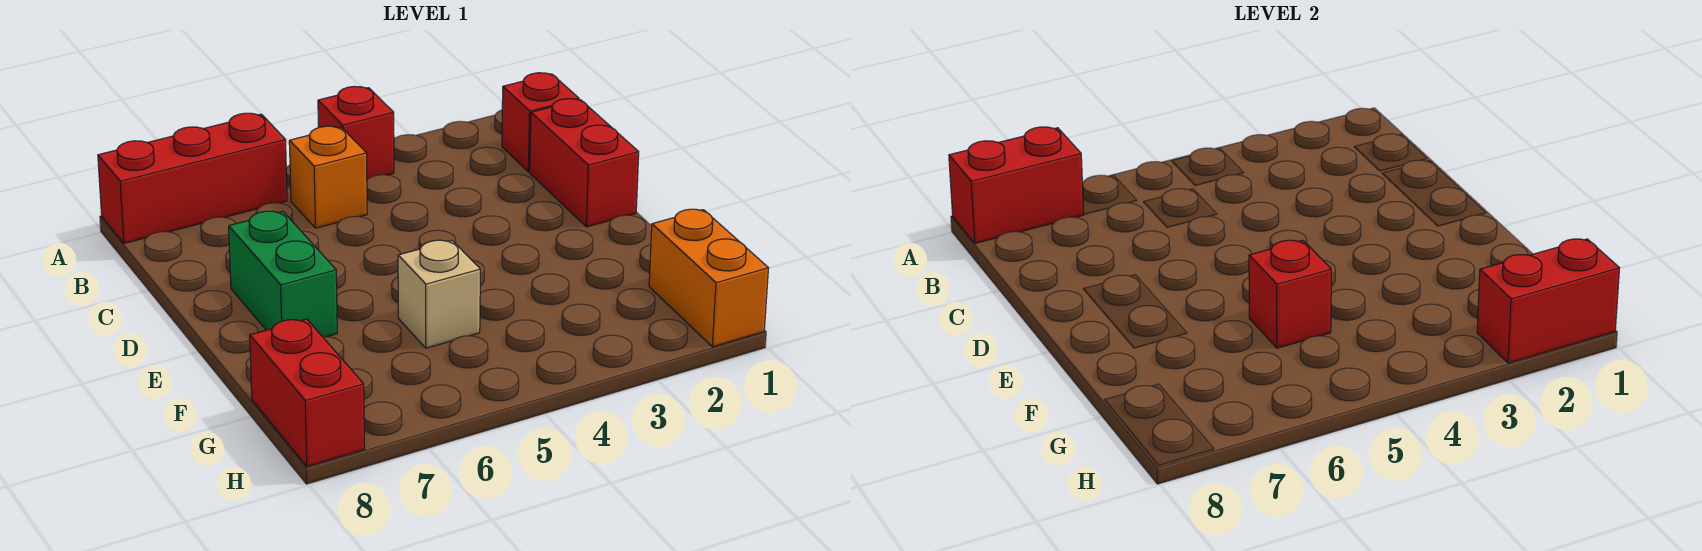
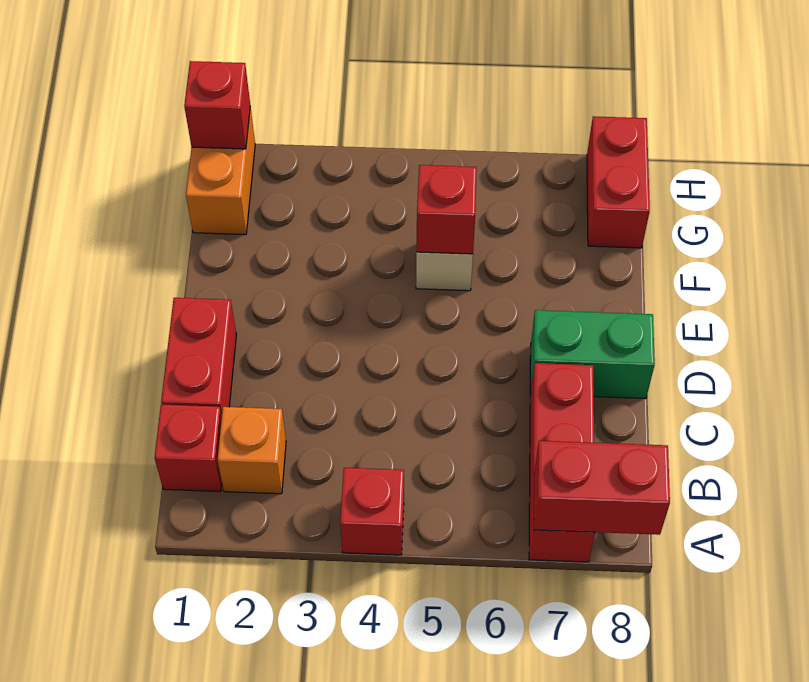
red brick A6:A8 level 1 -> red brick A7:C7 level 1
orange brick B5 level 1 -> orange brick B2 level 1
green brick D7:E7 level 1 -> green brick D7:D8 level 1
red brick H1:H2 level 2 -> red brick H1 level 2

